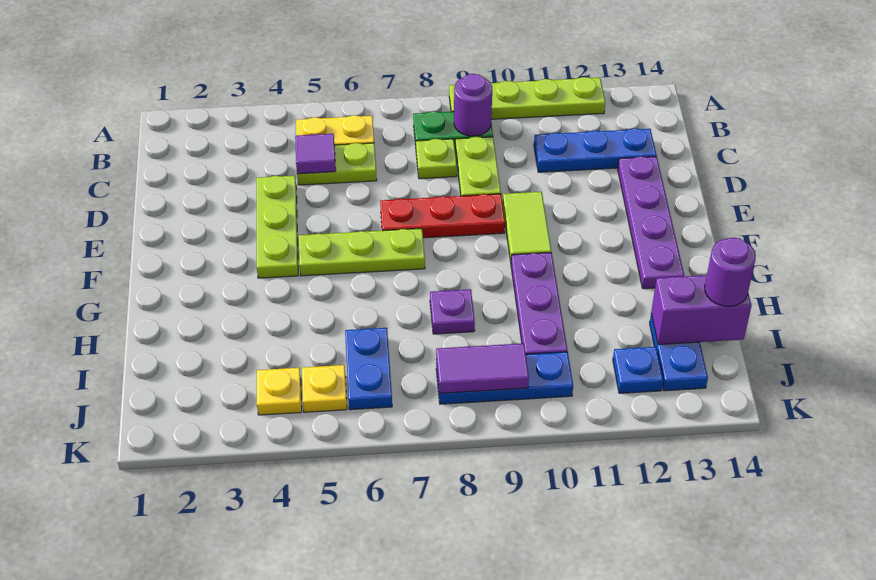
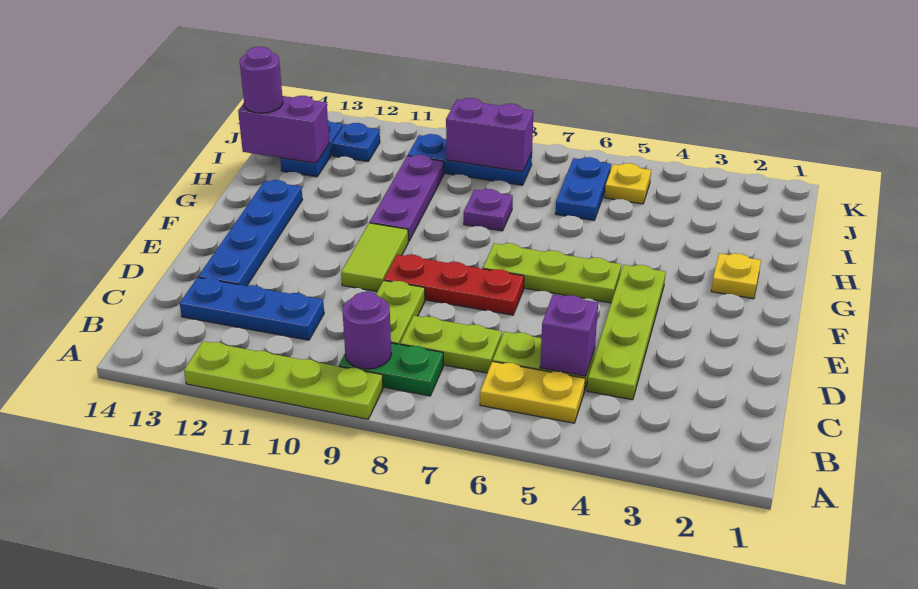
purple tile C5 level 2 -> purple brick C5 level 2
lime plate C8 level 1 -> lime plate C7:C8 level 1
lime plate D4:F4 level 1 -> lime plate C4:F4 level 1
purple plate D13:G13 level 1 -> blue plate D13:G13 level 1
yellow plate J4 level 1 -> yellow plate G2 level 1
purple tile J8:J9 level 2 -> purple brick J8:J9 level 2

